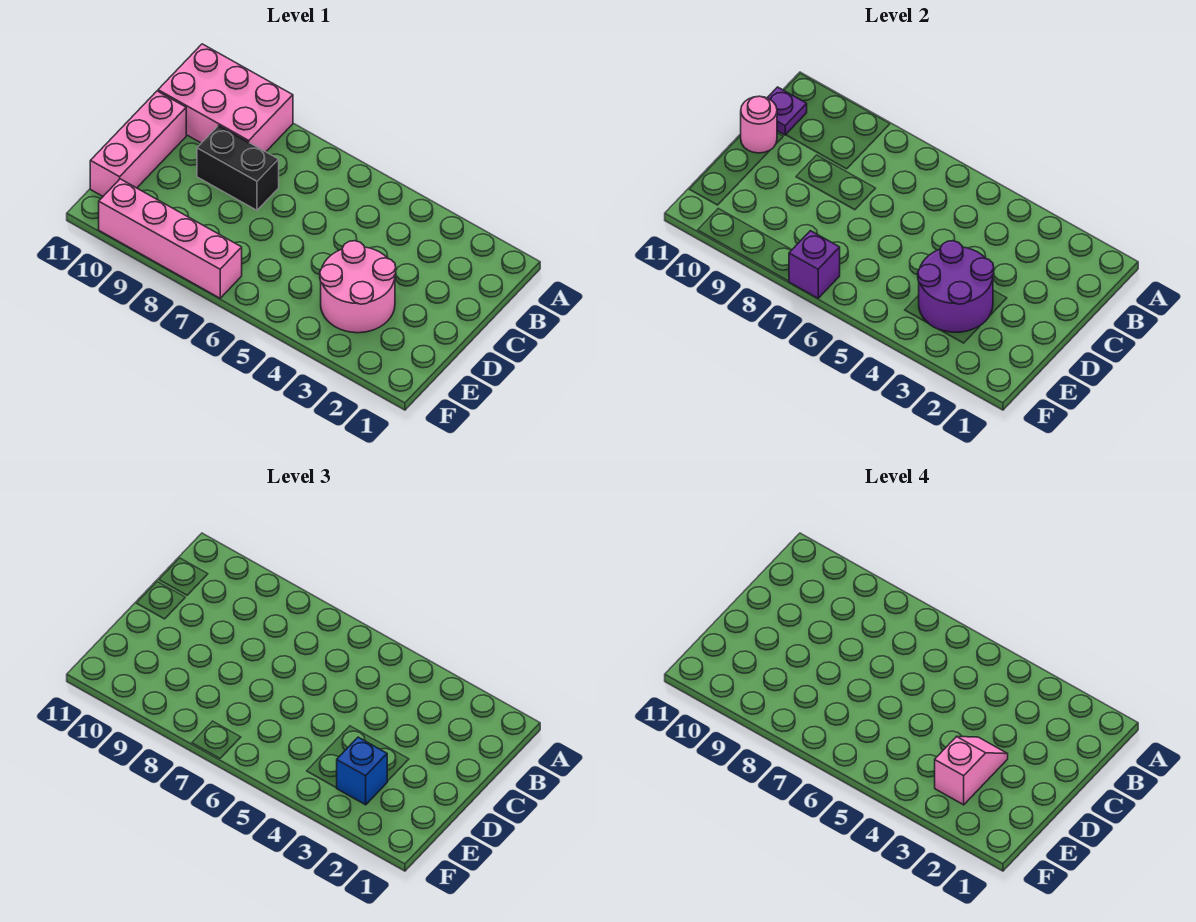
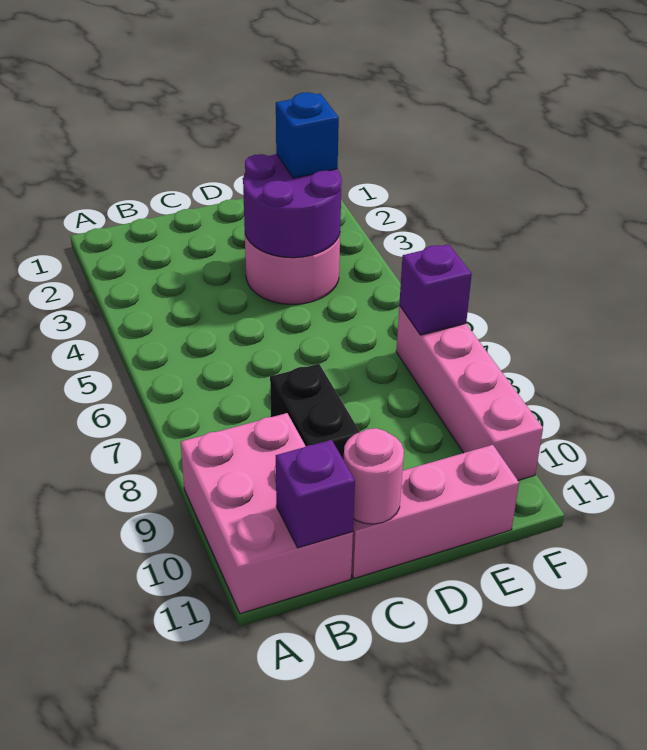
purple plate B11 level 2 -> purple brick B11 level 2
pink slope D3:E3 level 4 top E -> none

